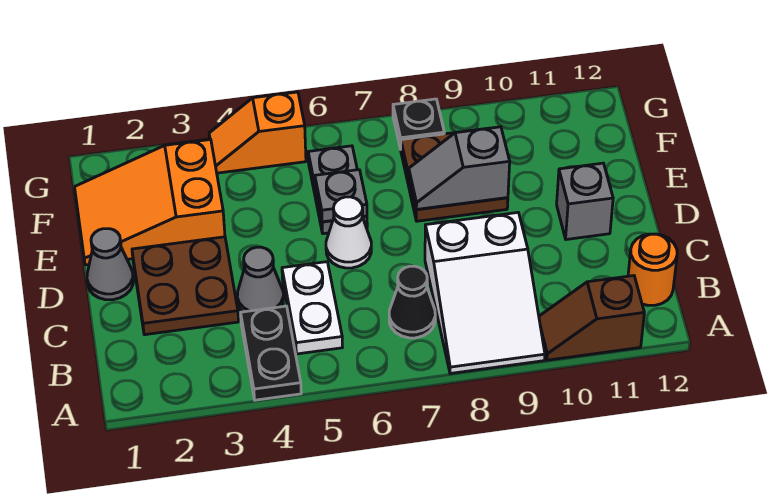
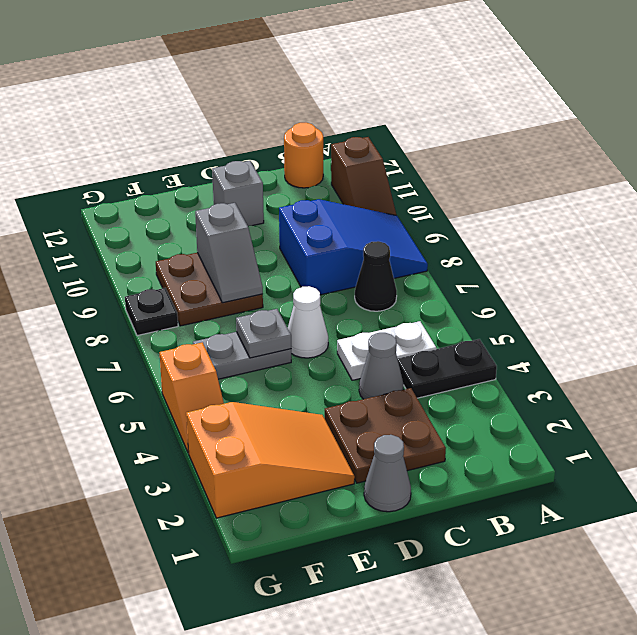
white slope A8:C9 level 1 top C -> blue slope A8:C9 level 1 top C
orange slope E1:F3 level 1 top 3 -> orange slope E2:G3 level 1 top G

